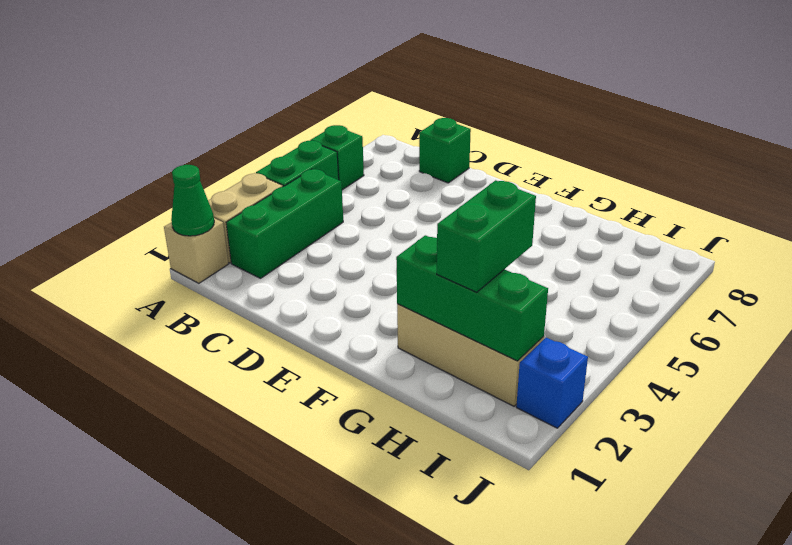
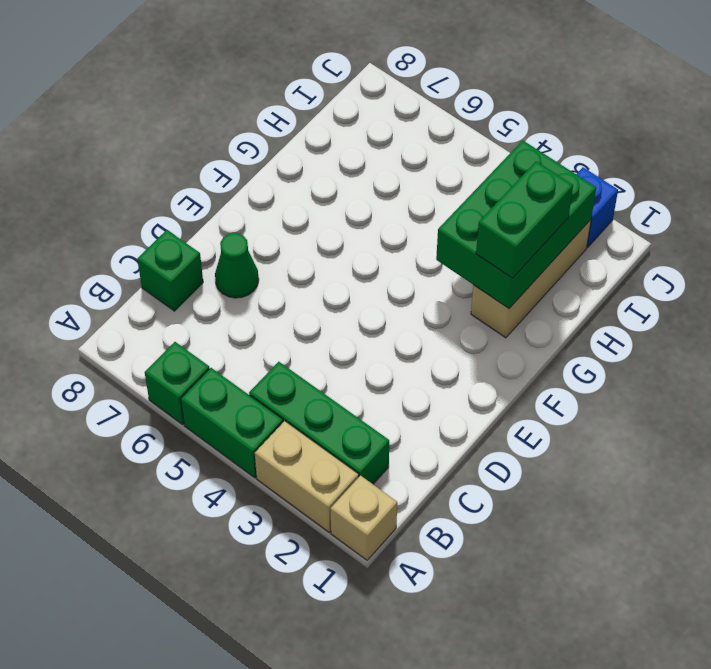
green cone A1 level 2 -> green cone D7 level 1
green brick G2:I2 level 2 -> green brick G2:I3 level 2
green brick H2:H3 level 3 -> green brick G2:H2 level 3

